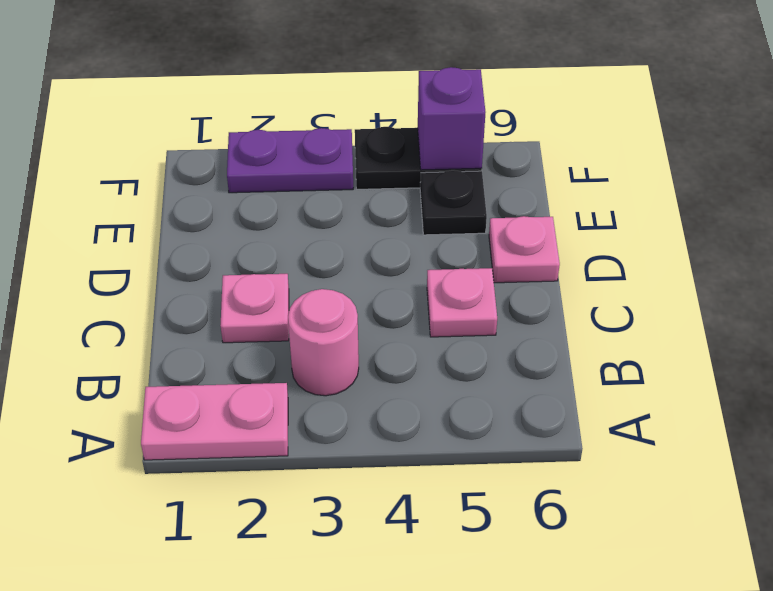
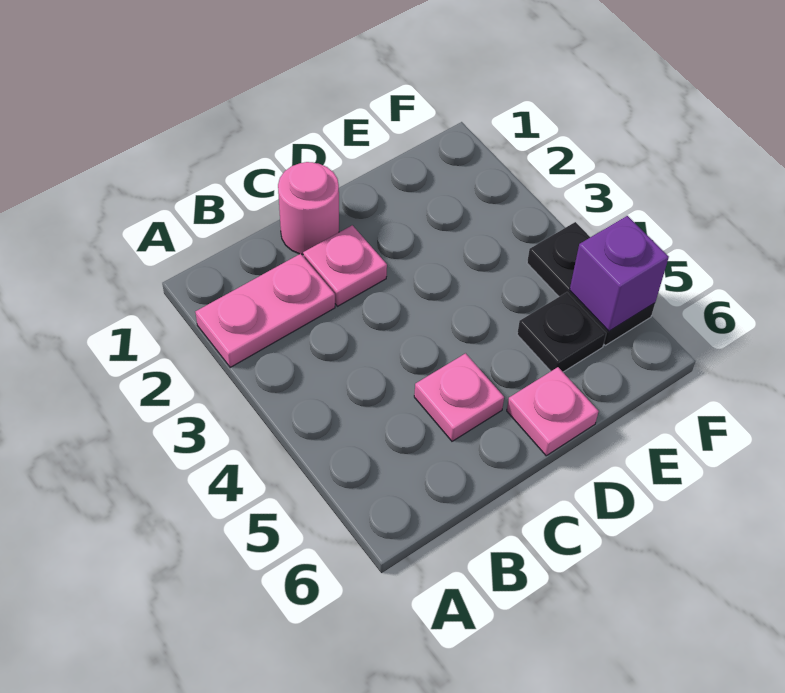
pink plate A1:A2 level 1 -> pink plate A2:B2 level 1
pink round brick B3 level 1 -> pink round brick C1 level 1
purple plate F2:F3 level 1 -> none

